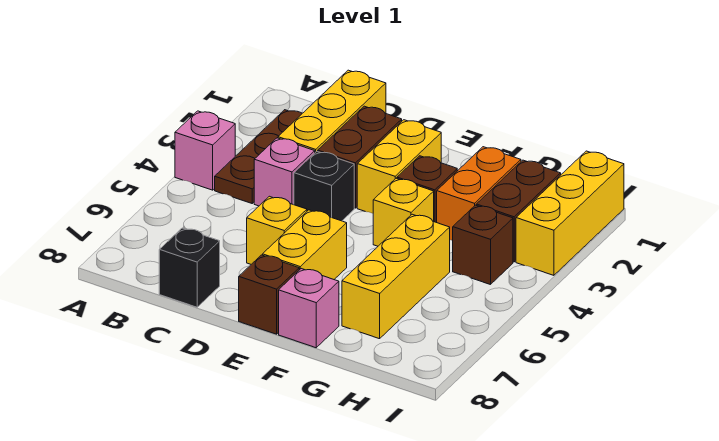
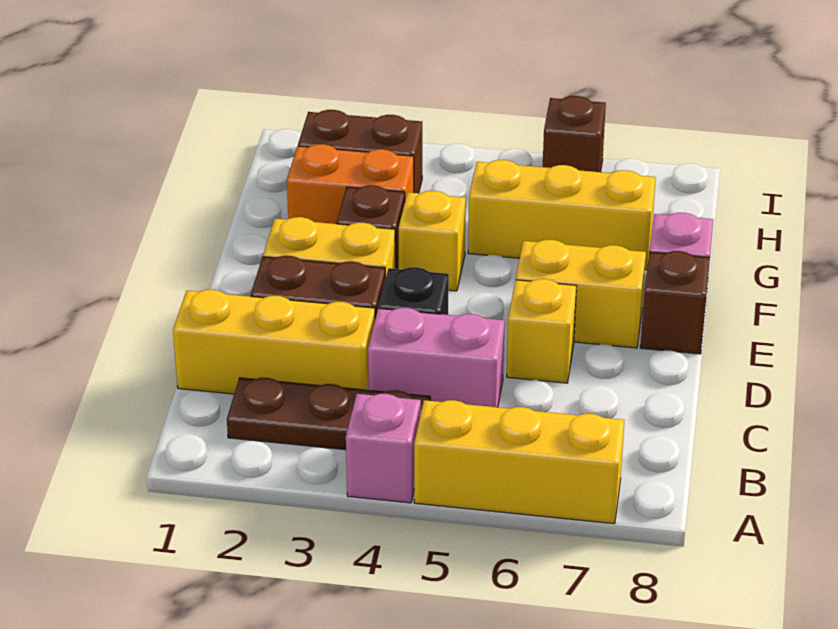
pink brick C4 level 1 -> pink brick C4:C5 level 1
black brick C8 level 1 -> none
brown brick H4 level 1 -> brown brick I6 level 1
yellow brick I1:I3 level 1 -> yellow brick A5:A7 level 1

